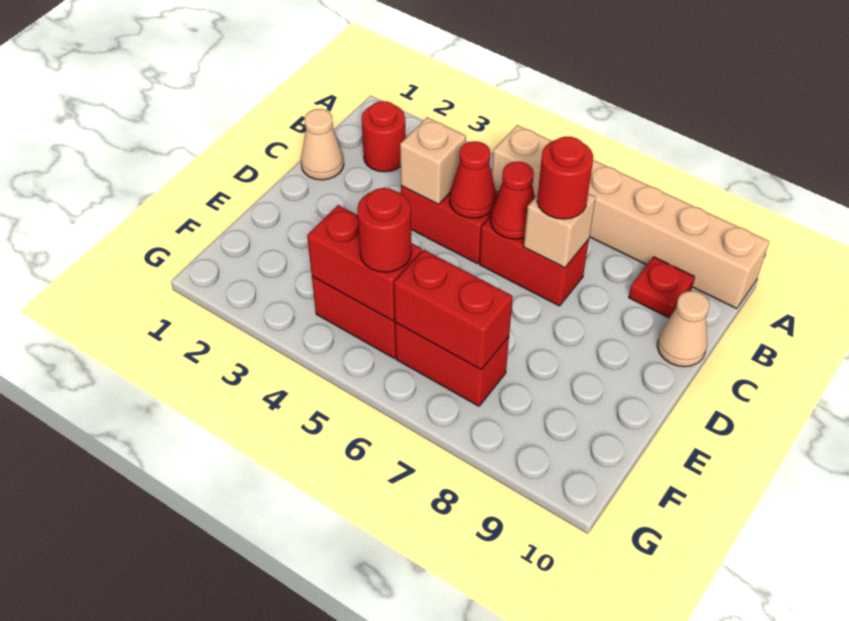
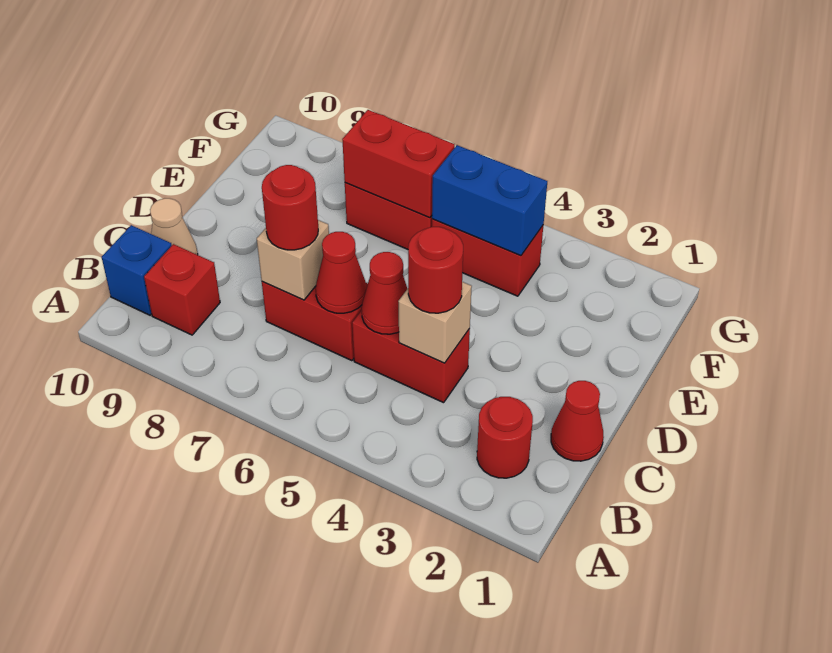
tan brick A5:A10 level 1 -> none
red plate B9 level 1 -> red brick B9 level 1
none -> blue brick B10 level 1
tan cone C1 level 1 -> red cone C1 level 1
red brick F4:F5 level 2 -> blue brick F4:F5 level 2
red round brick F5 level 3 -> red round brick C4 level 3

